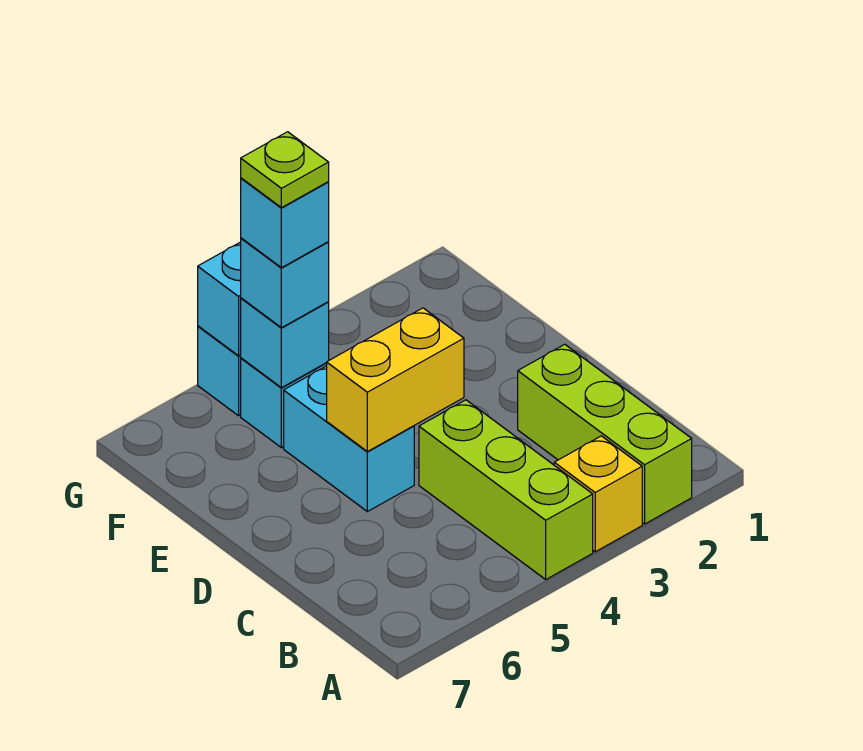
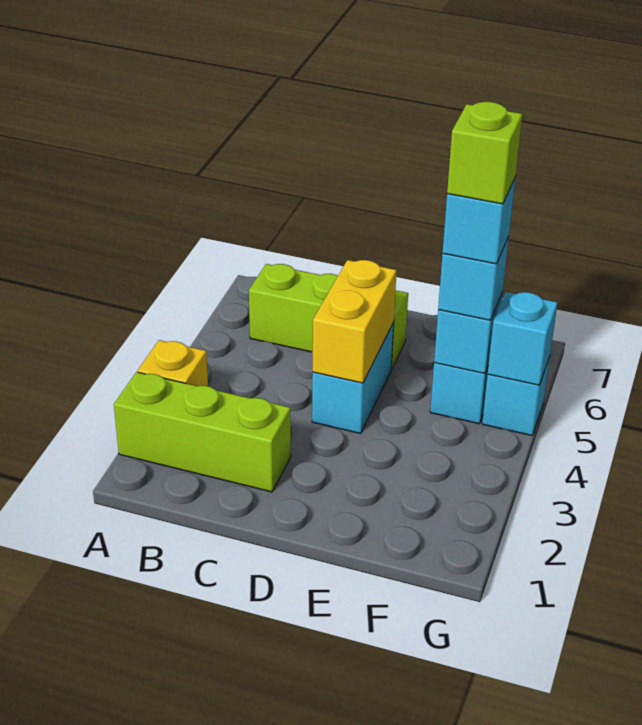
lime brick A4:C4 level 1 -> lime brick B6:D6 level 1
cyan brick D5:E5 level 1 -> cyan brick D4:D5 level 1
lime plate F5 level 5 -> lime brick F5 level 5

